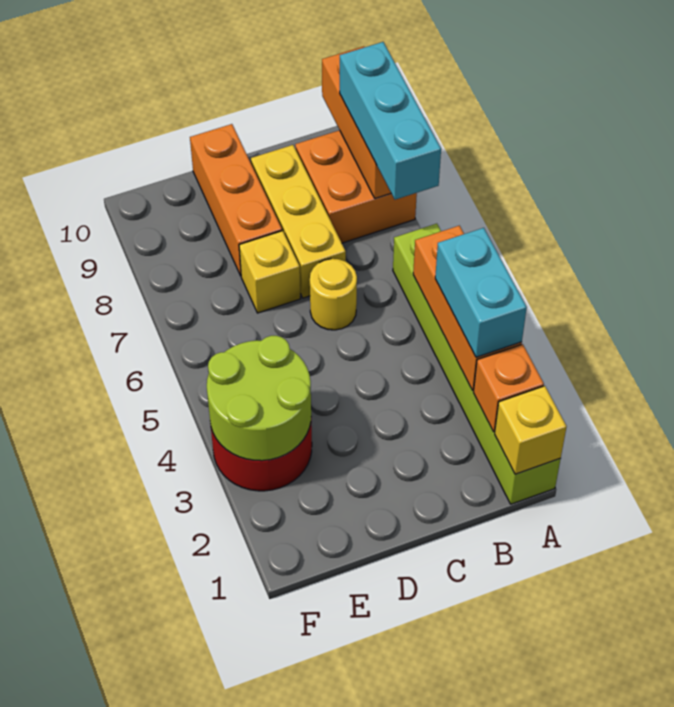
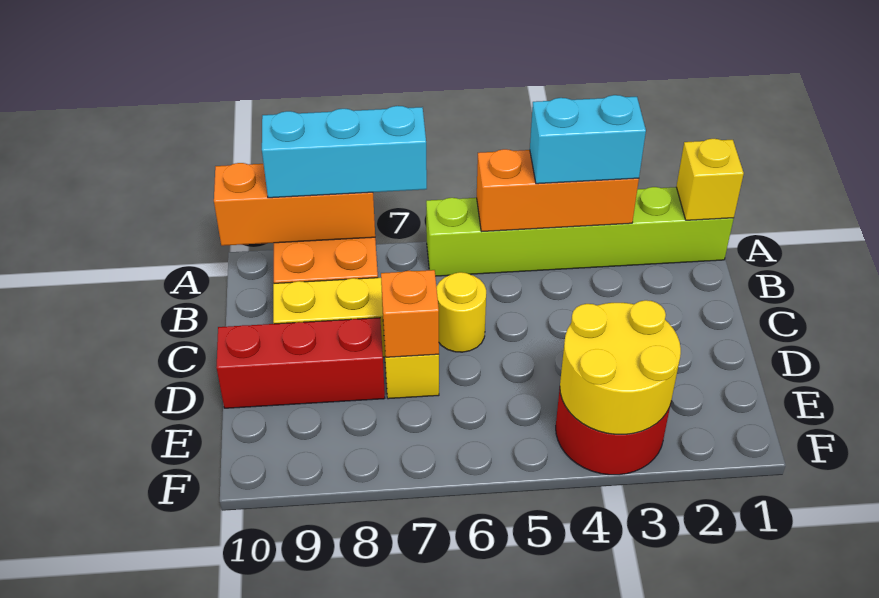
orange brick A2 level 2 -> orange brick D7 level 2
orange brick D8:D10 level 1 -> red brick D8:D10 level 1
lime round brick E3:F4 level 2 -> yellow round brick E3:F4 level 2

